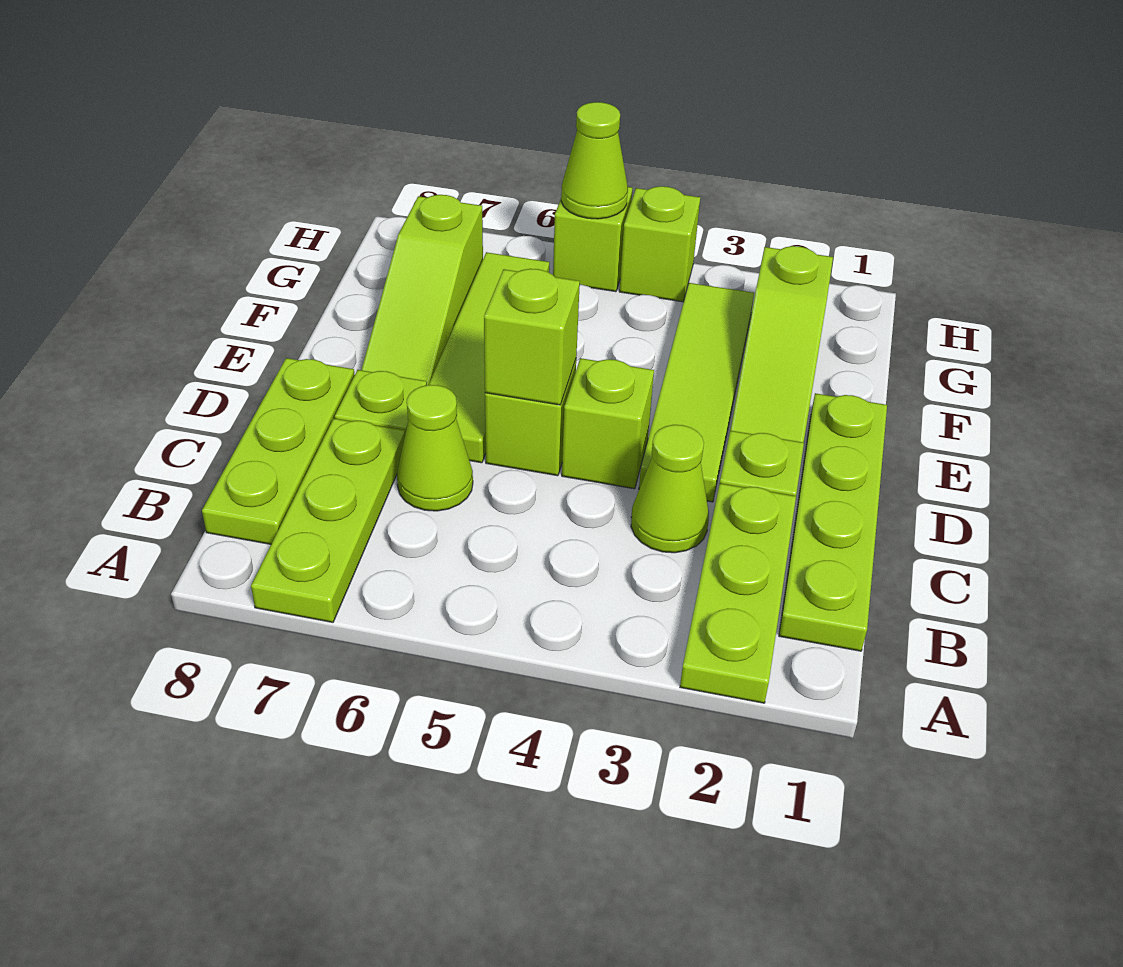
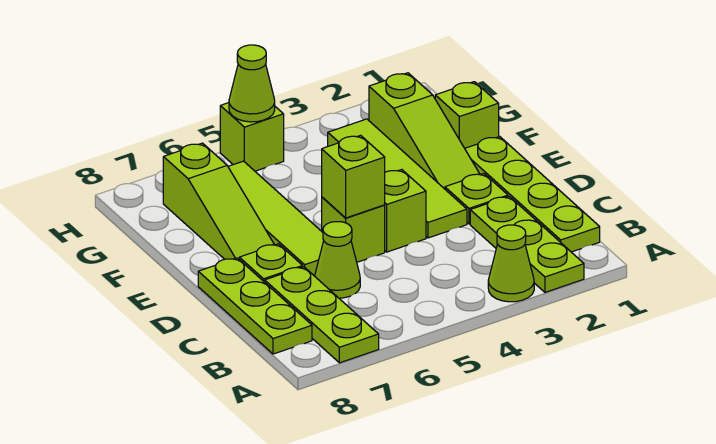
lime cone C3 level 1 -> lime cone A3 level 1
lime brick H4 level 1 -> lime brick F1 level 1

